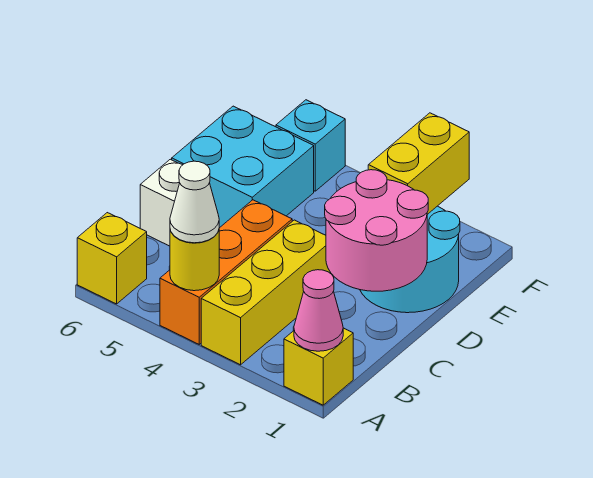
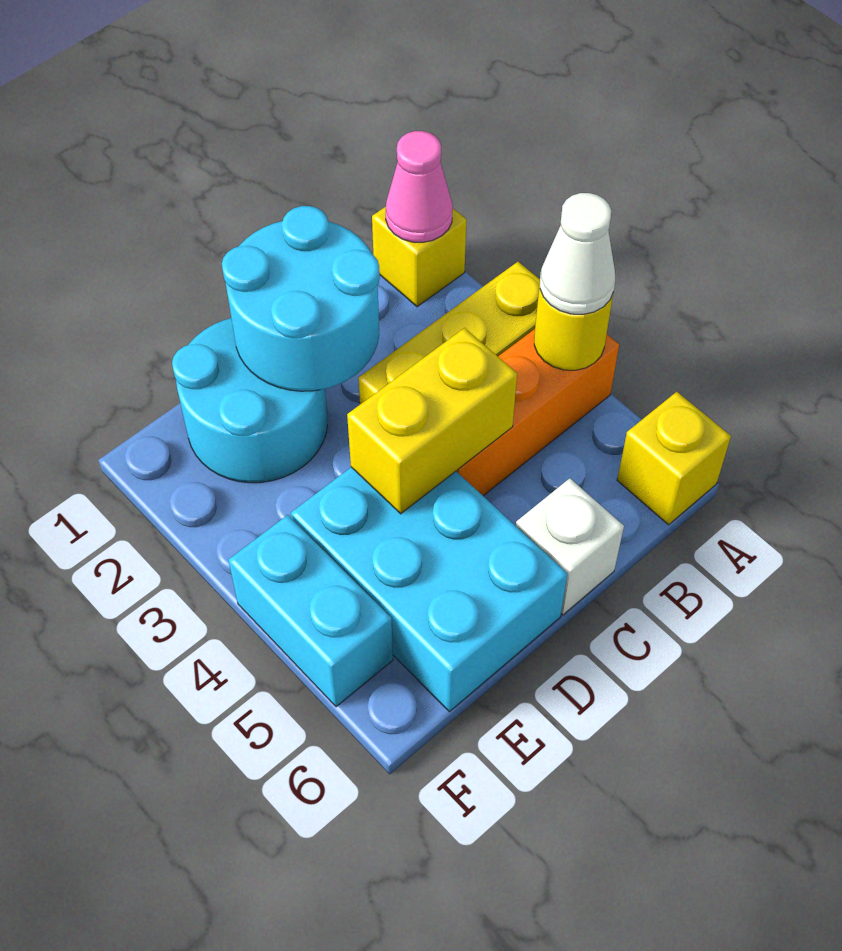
pink round brick C1:D2 level 2 -> cyan round brick C1:D2 level 2
cyan brick D5:E6 level 1 -> cyan brick D4:E6 level 1
yellow brick E2:F2 level 2 -> yellow brick C4:D4 level 2
cyan brick F5 level 1 -> cyan brick F4:F5 level 1

